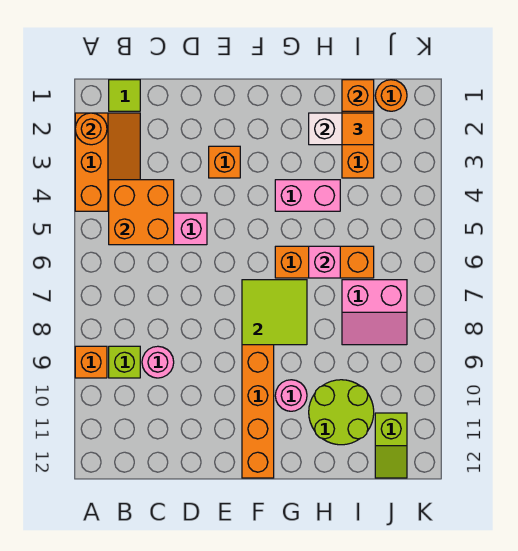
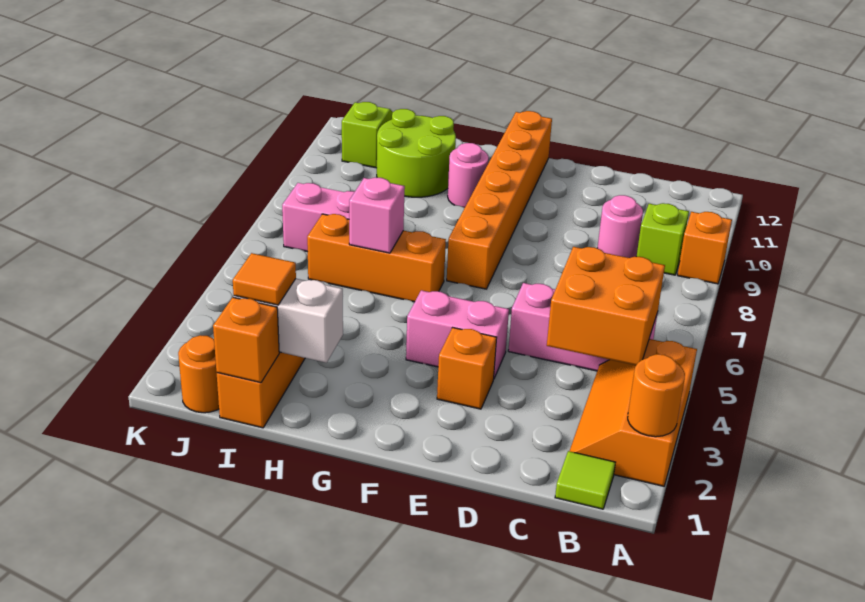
lime tile F7:G8 level 2 -> none
pink brick G4:H4 level 1 -> pink brick E4:F4 level 1

